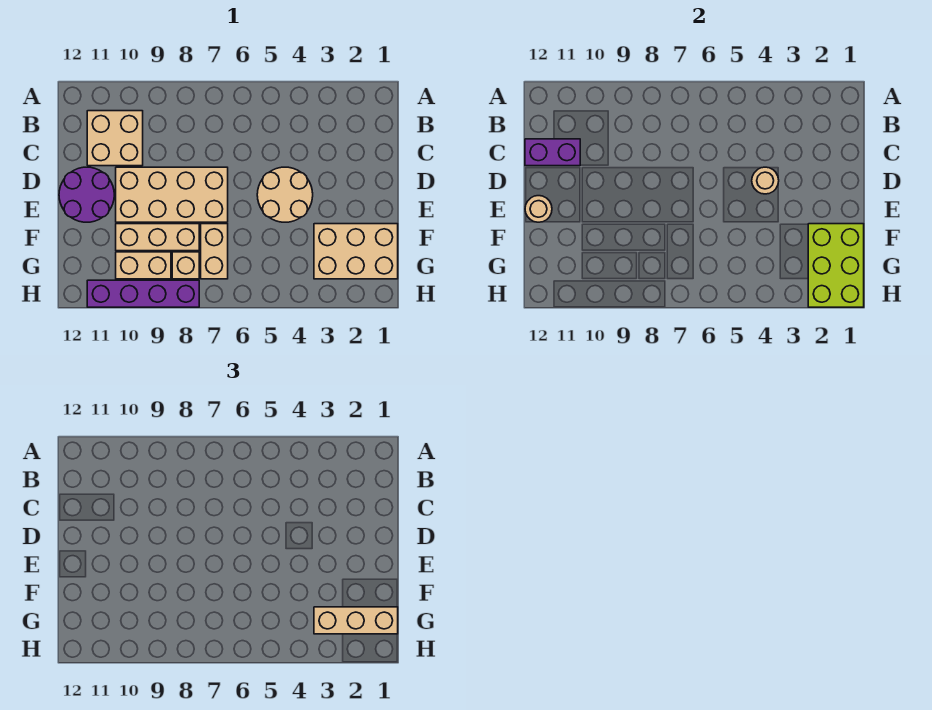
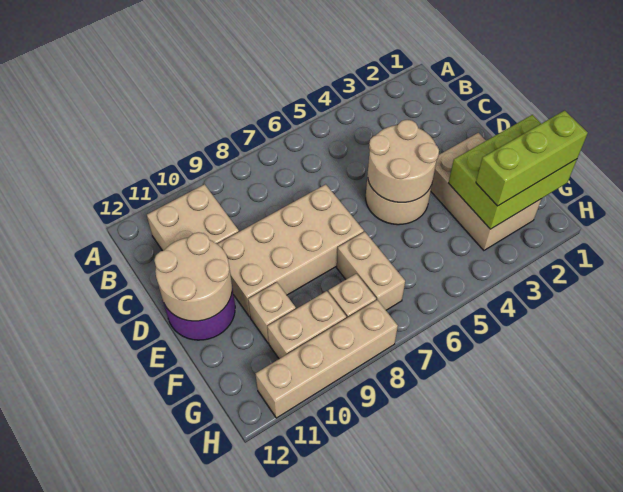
purple brick C11:C12 level 2 -> none
tan round brick D4 level 2 -> tan round brick D4:E5 level 2
tan round brick E12 level 2 -> tan round brick D11:E12 level 2
tan brick F1:G3 level 1 -> tan brick E2:G3 level 1
lime brick F1:H2 level 2 -> lime brick F1:G3 level 2
tan brick F8:F10 level 1 -> tan brick F10 level 1
tan brick G1:G3 level 3 -> lime brick G1:G3 level 3
purple brick H8:H11 level 1 -> tan brick H8:H11 level 1

